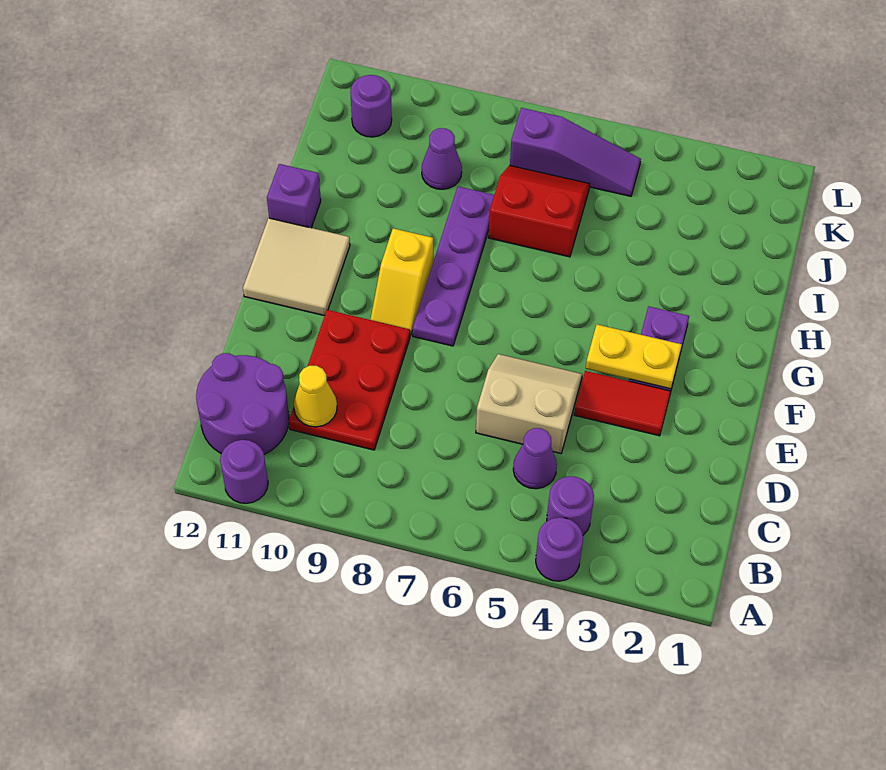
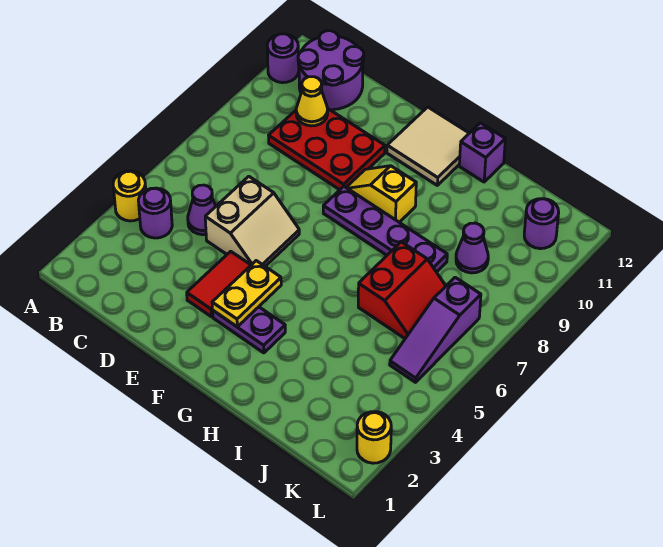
purple round brick A4 level 1 -> yellow round brick A4 level 1
none -> yellow round brick L2 level 1

